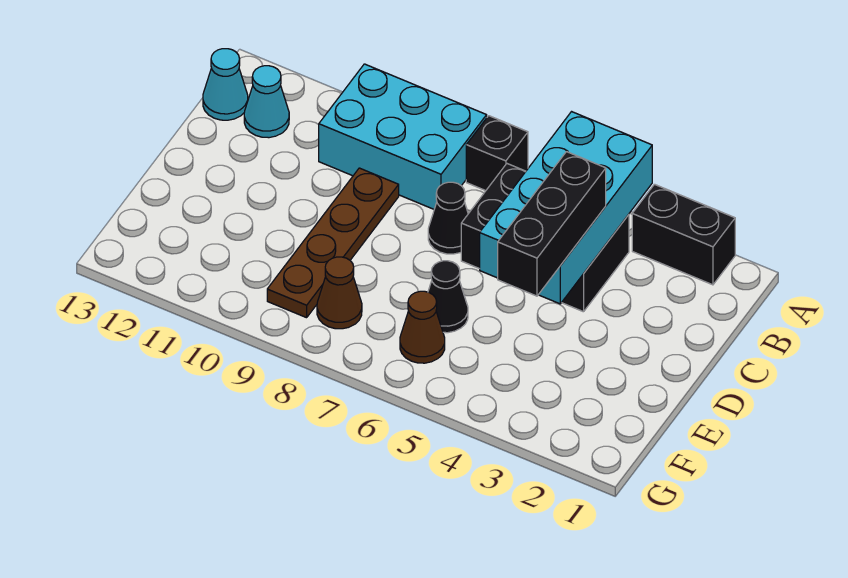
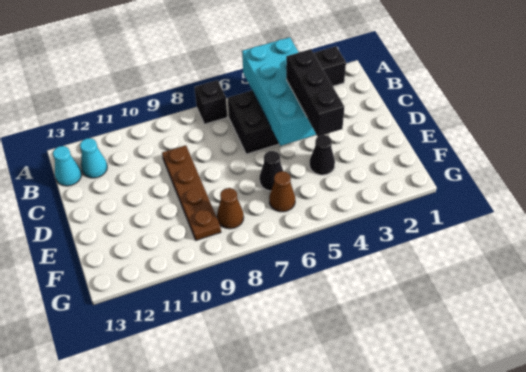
cyan brick A8:B10 level 1 -> none
black cone C7 level 1 -> black cone E4 level 1

